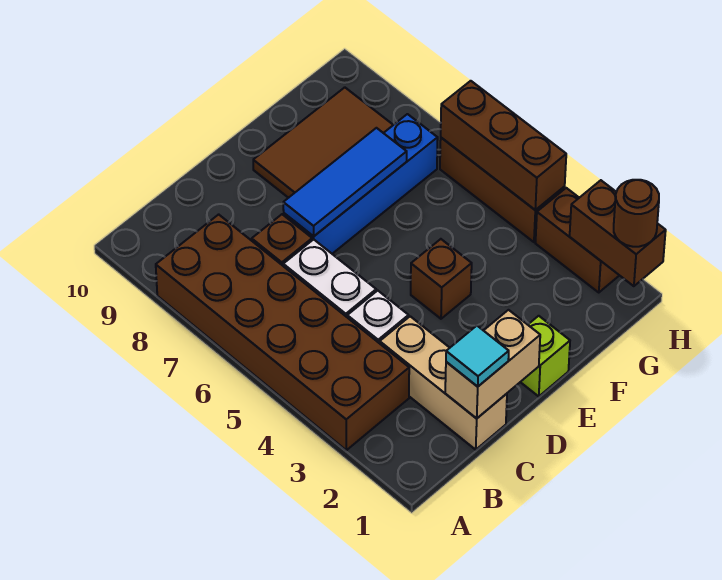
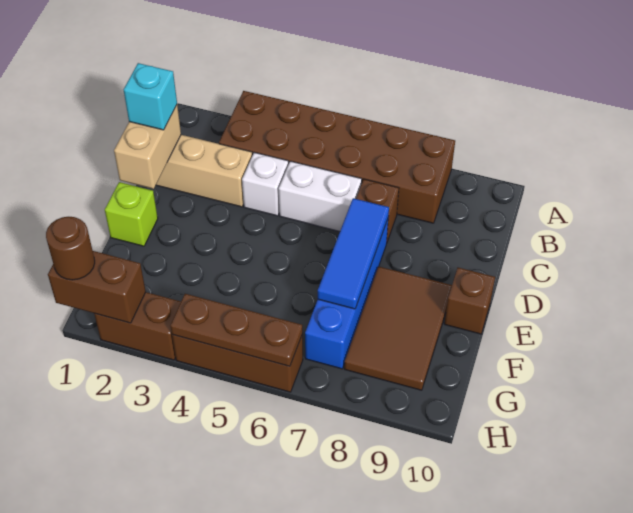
cyan tile C1 level 3 -> cyan brick C1 level 3
brown brick E4 level 1 -> brown brick E10 level 1
brown brick H4:H6 level 2 -> brown plate H4:H6 level 2

